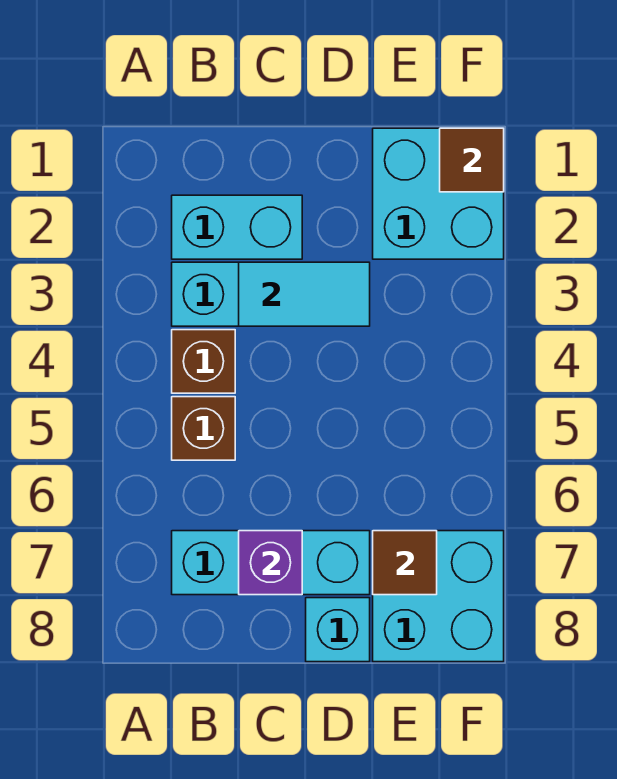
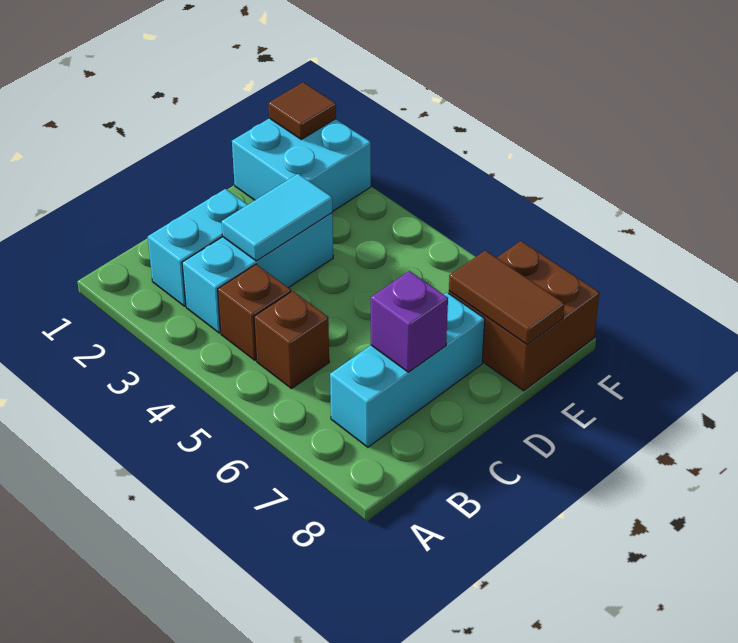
cyan brick D8 level 1 -> none
cyan brick E7:F8 level 1 -> brown brick E7:F8 level 1
brown tile E7 level 2 -> brown tile E7:E8 level 2

